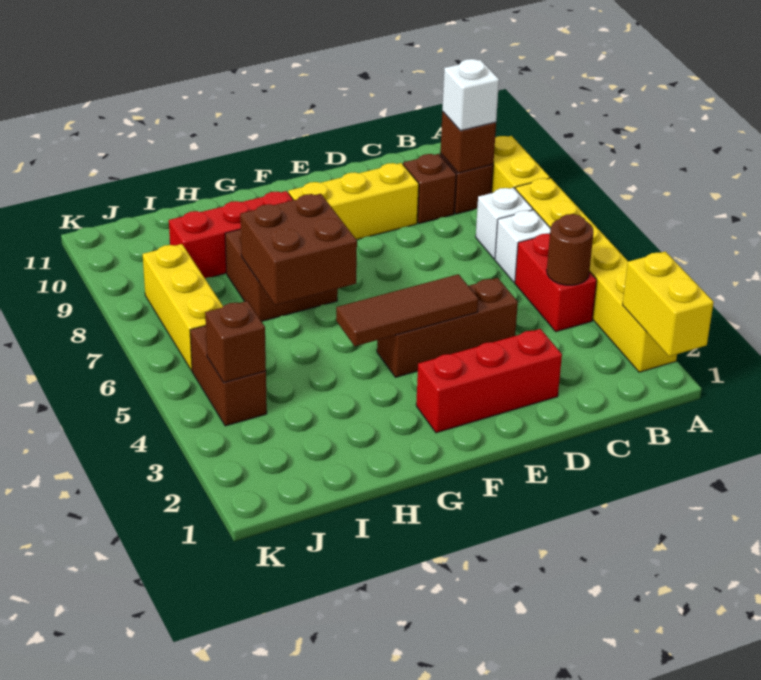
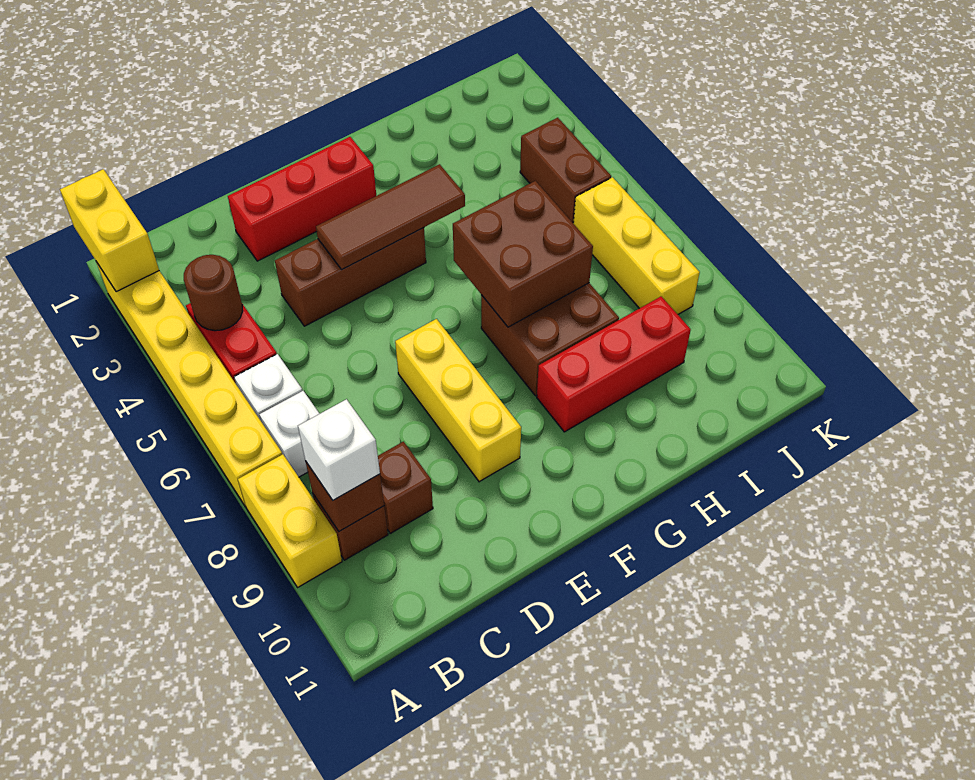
yellow brick D9:F9 level 1 -> yellow brick E7:E9 level 1
brown brick J4 level 2 -> none

